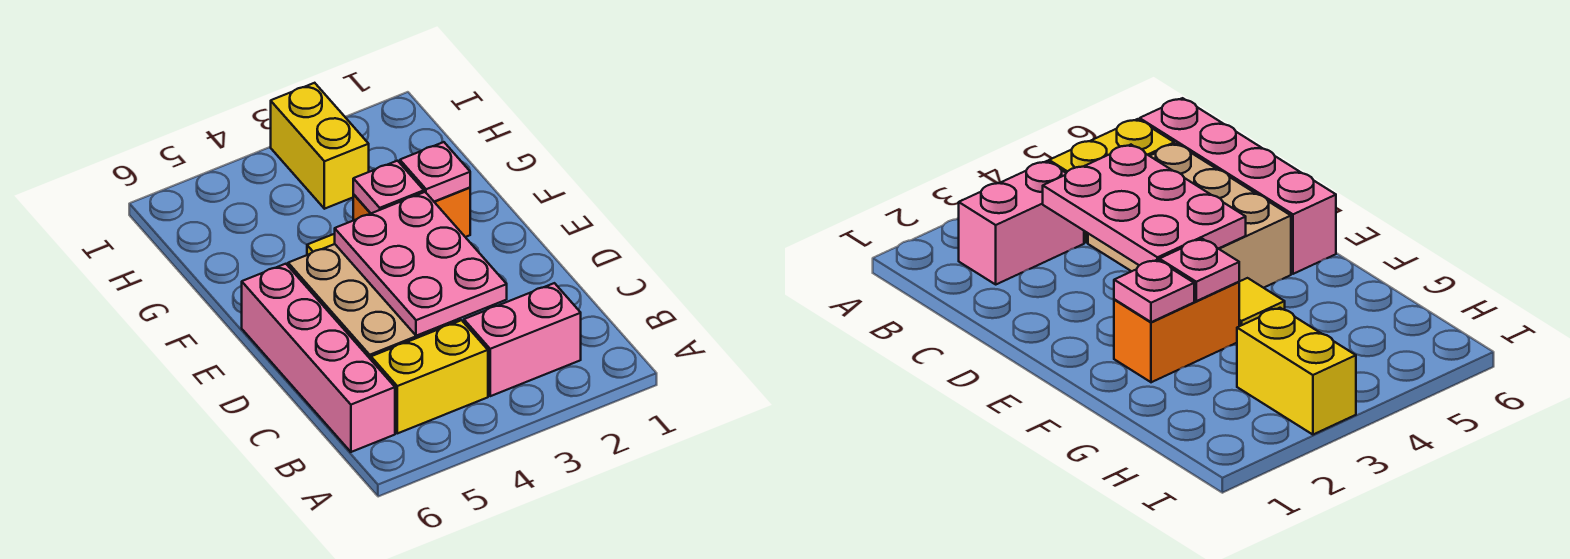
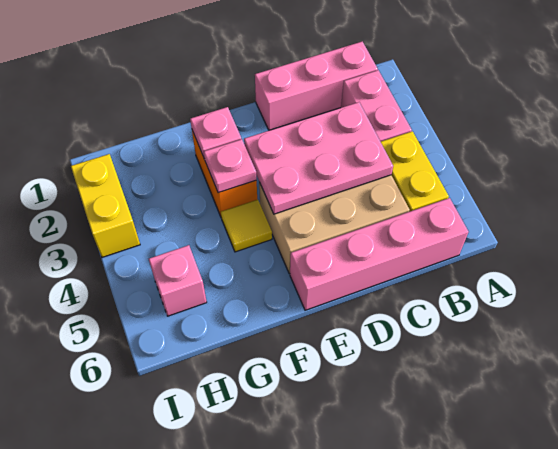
none -> pink brick B1:D1 level 1
yellow brick H3:I3 level 1 -> yellow brick I2:I3 level 1
none -> pink brick H5 level 1

